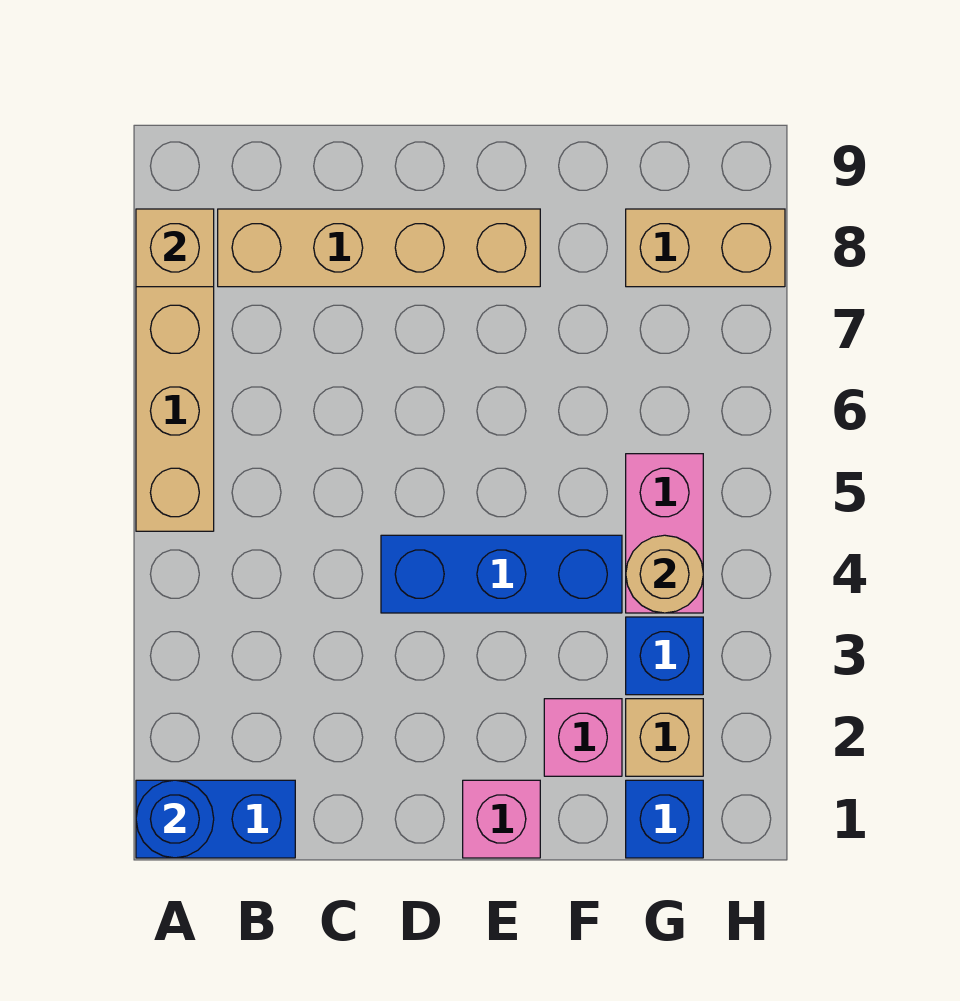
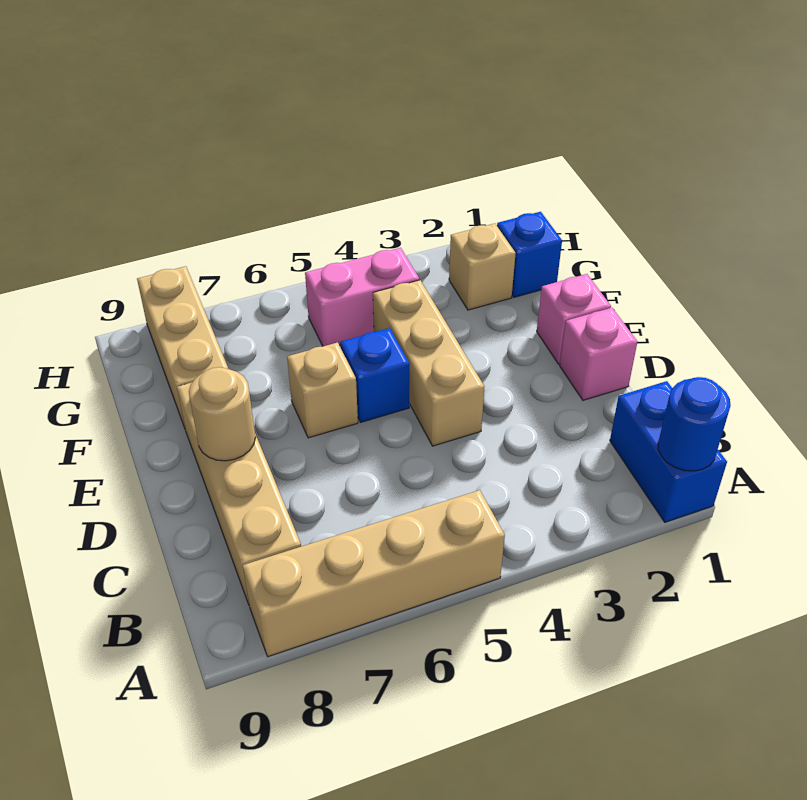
tan brick A8 level 2 -> tan brick E6 level 1
blue brick D4:F4 level 1 -> tan brick D4:F4 level 1
pink brick F2 level 1 -> pink brick D1 level 1
blue brick G3 level 1 -> blue brick E5 level 1
tan round brick G4 level 2 -> tan round brick D8 level 2
tan brick G8:H8 level 1 -> tan brick F8:H8 level 1

